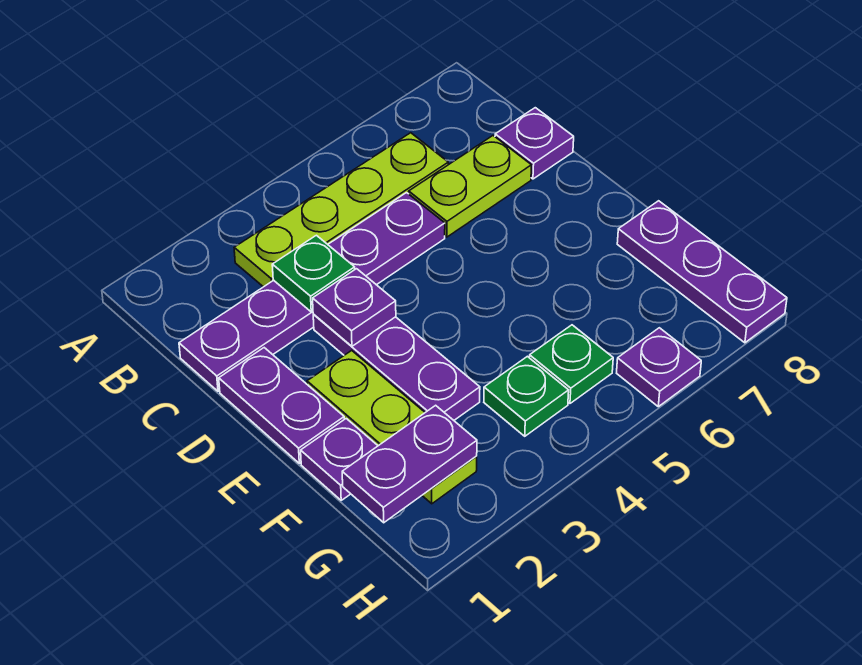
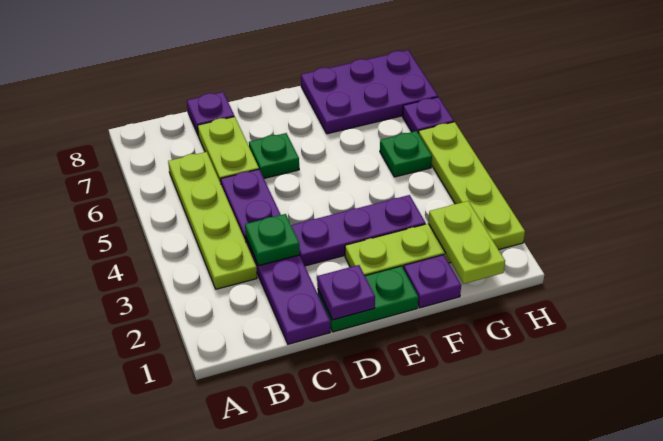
purple plate D1:E1 level 1 -> green plate D1:E1 level 1
purple plate D3 level 2 -> purple plate D1 level 2
purple plate F8:H8 level 1 -> purple plate F7:H8 level 1
purple plate G1:G2 level 2 -> lime plate G1:G2 level 2
green plate G4 level 1 -> green plate D6 level 1
none -> lime plate H2:H5 level 1

